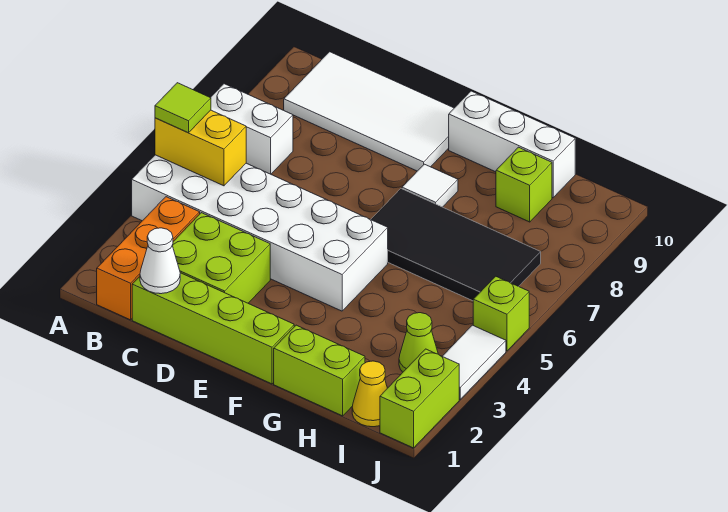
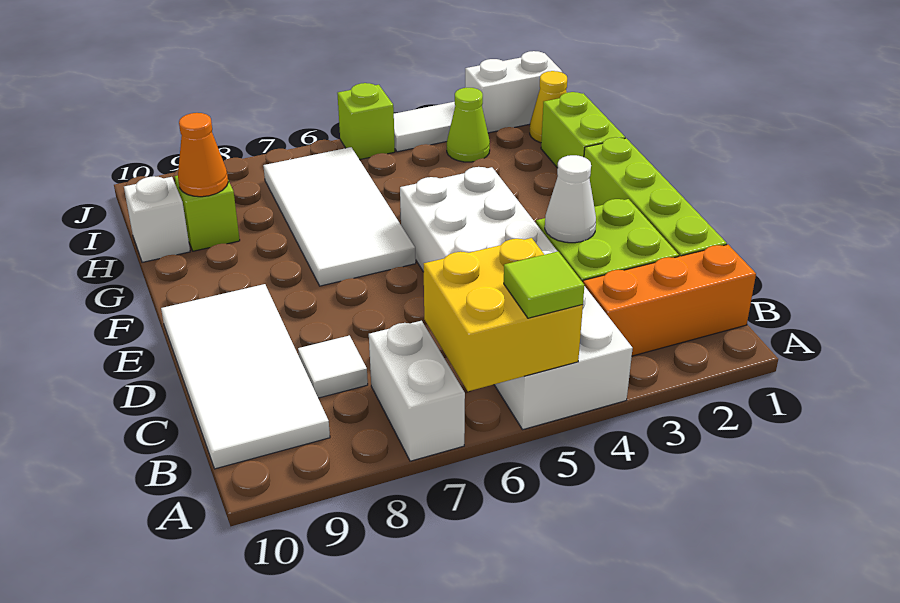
yellow brick A5:B5 level 2 -> yellow brick A5:B6 level 2
white cone C1 level 2 -> white cone D3 level 2
black tile F6:I7 level 1 -> white tile F6:I7 level 1
white tile F8 level 1 -> white tile C8 level 1
white brick F10:H10 level 1 -> white brick H10 level 1
none -> orange cone H9 level 2
lime brick J1:J2 level 1 -> white brick J1:J2 level 1

